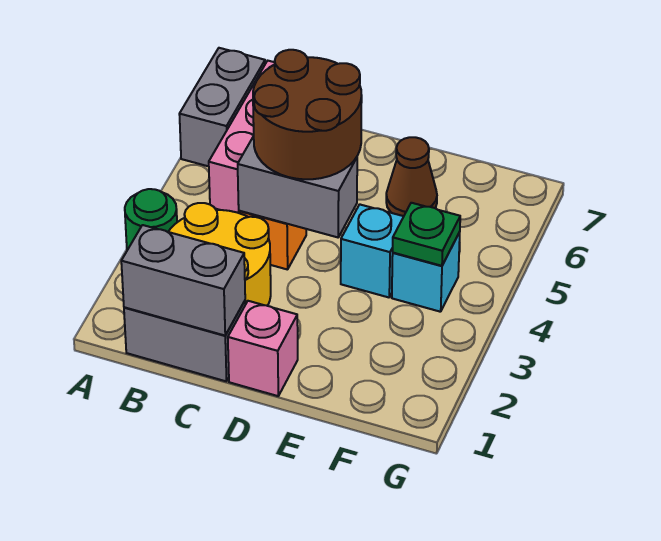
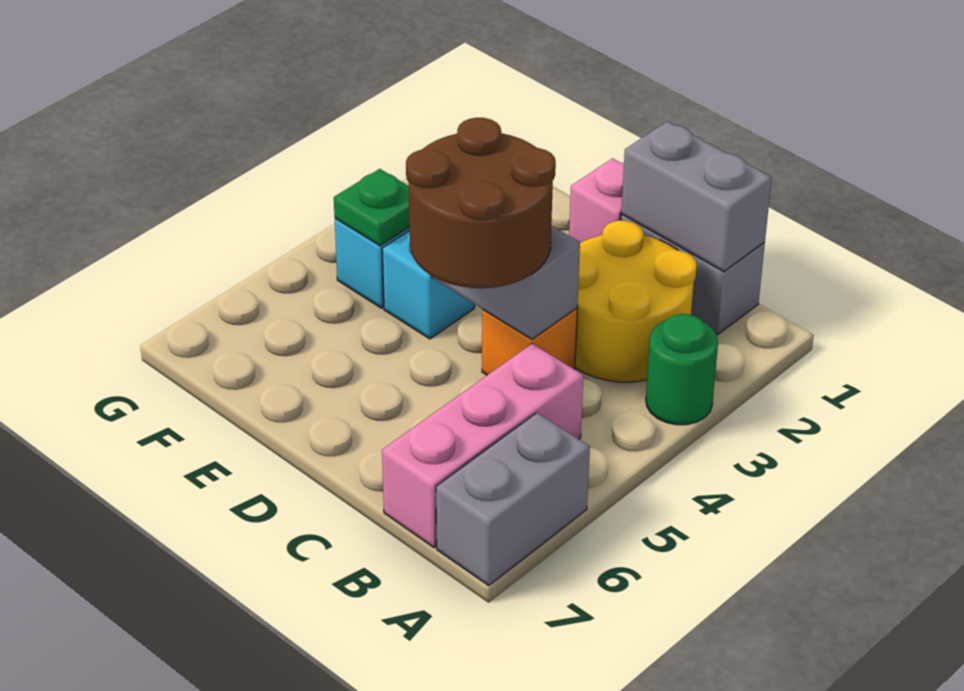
brown cone E6 level 1 -> none

